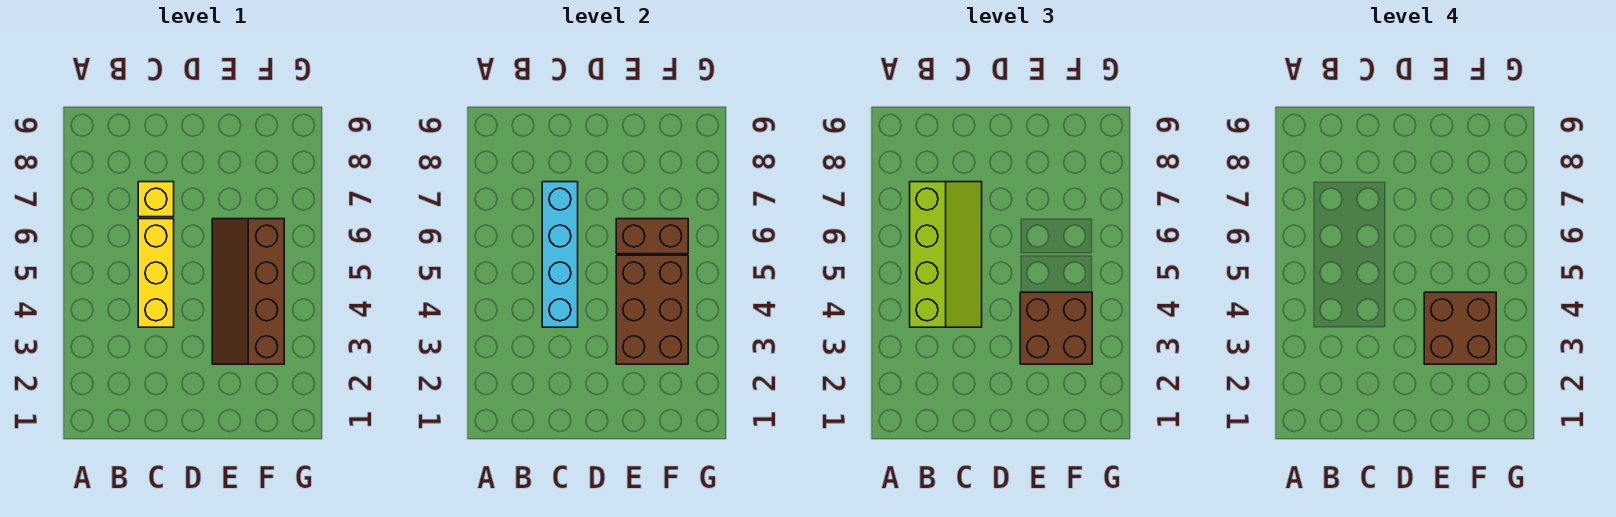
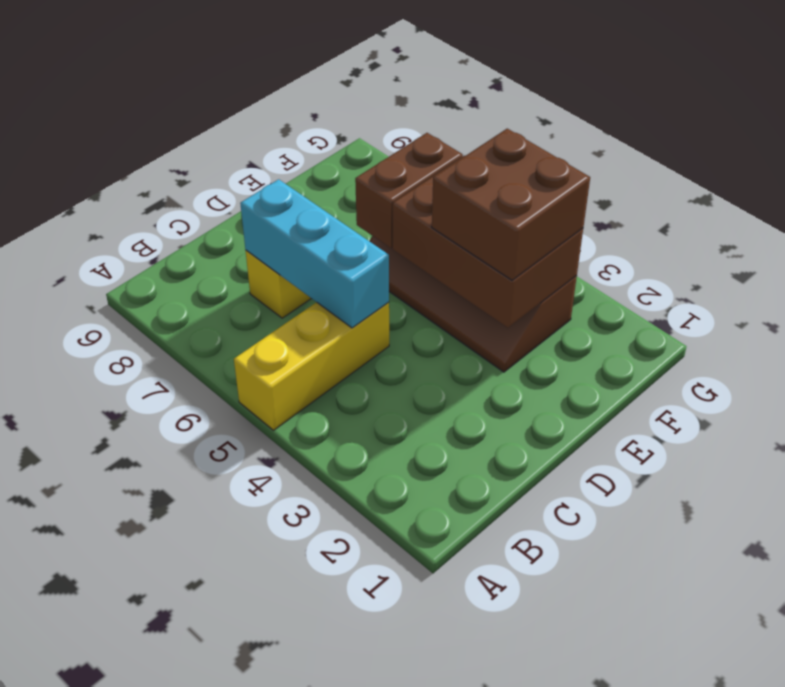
lime slope B4:C7 level 3 top B -> none
yellow brick C4:C6 level 1 -> yellow brick A5:C5 level 1
cyan brick C4:C7 level 2 -> cyan brick C5:C7 level 2
brown brick E3:F4 level 4 -> none

